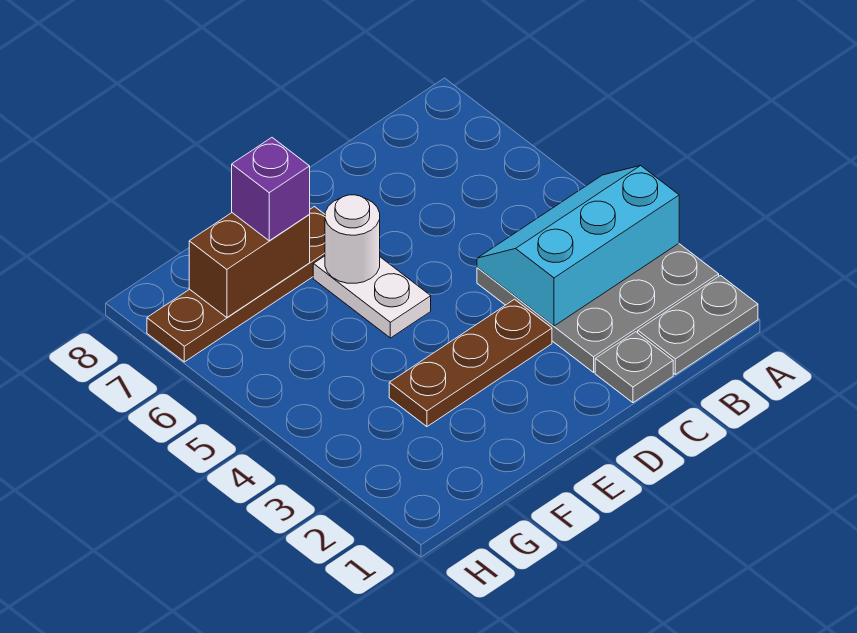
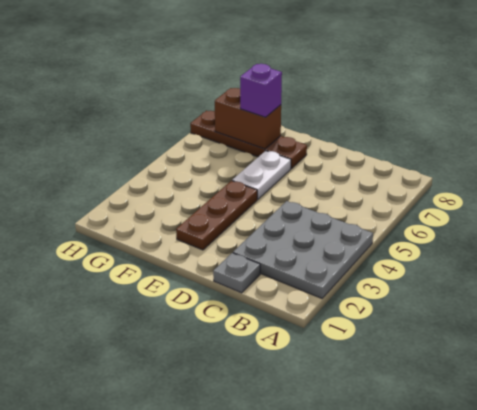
grey plate A1:B1 level 1 -> none
cyan slope A3:C4 level 2 top 3 -> none
brown plate D3:F3 level 1 -> brown plate E2:E4 level 1
white round brick E6 level 2 -> none

